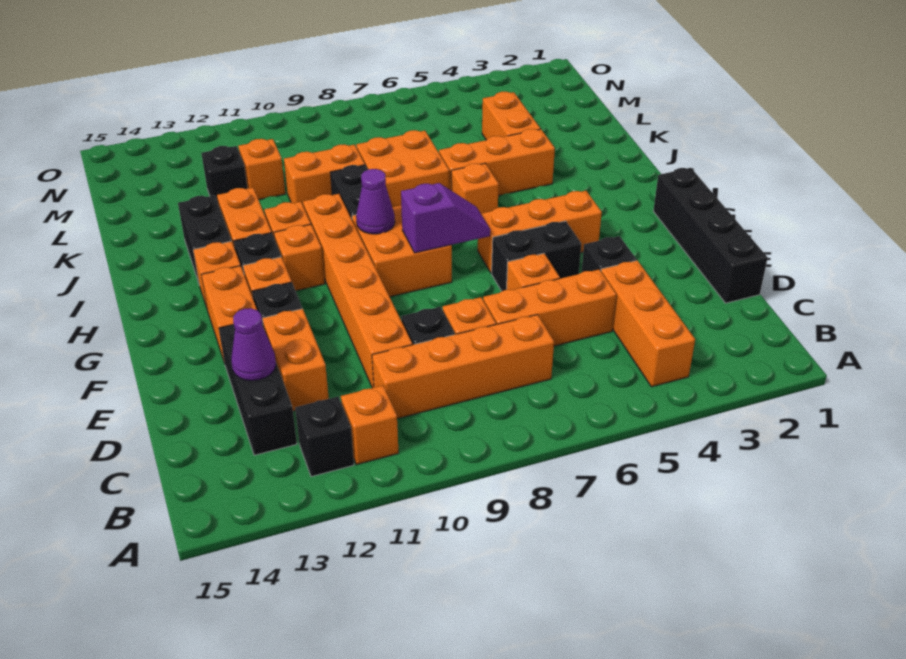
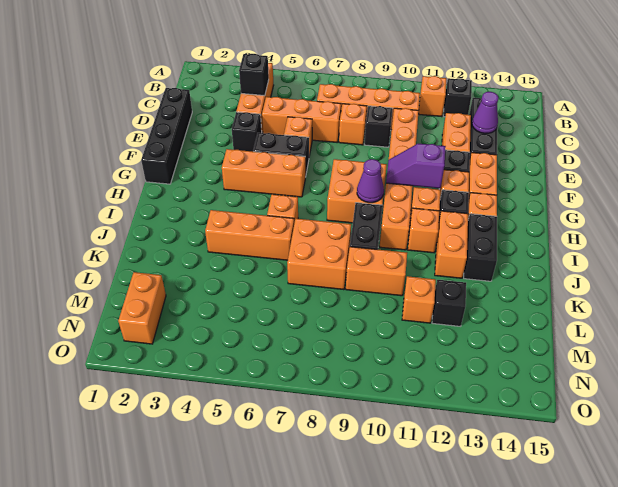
none -> black brick C4 level 2
purple slope G7:G8 level 2 top 8 -> purple slope G10:G11 level 2 top 11
orange brick K4:L4 level 1 -> orange brick M2:N2 level 1

